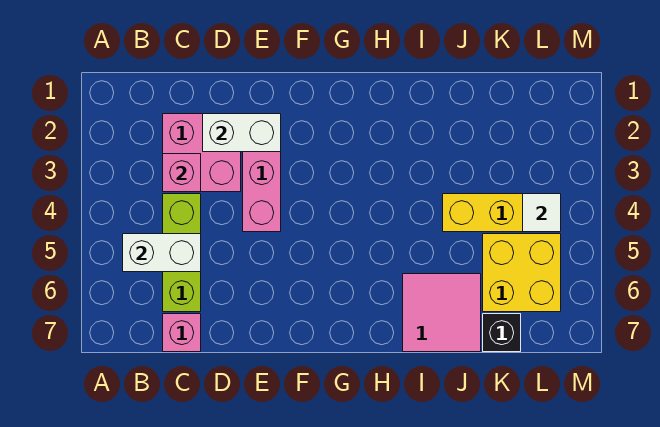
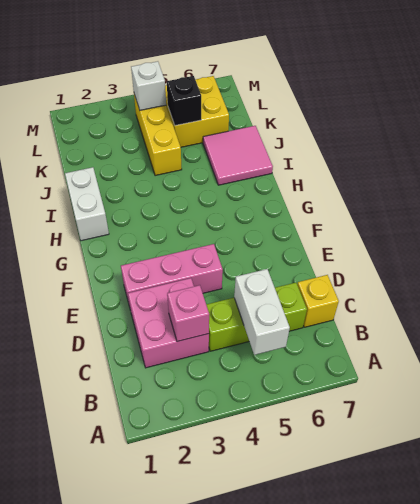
pink brick C7 level 1 -> yellow brick C7 level 1
white brick D2:E2 level 2 -> white brick H1:I1 level 1
black brick K7 level 1 -> black brick K5 level 2
white tile L4 level 2 -> white brick L4 level 2

